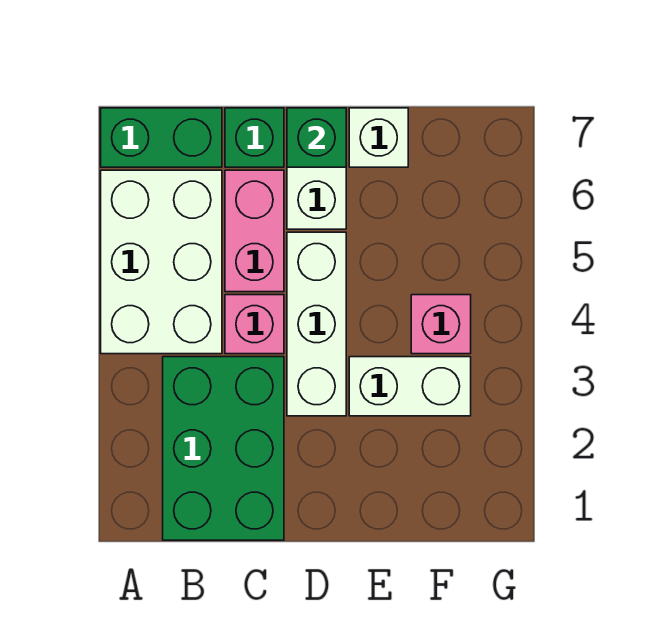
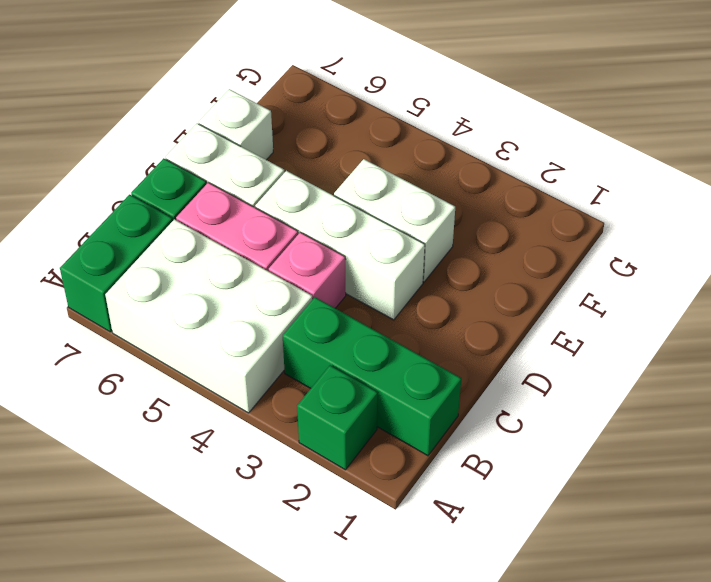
green brick B1:C3 level 1 -> green brick B1:B3 level 1
green brick D7 level 2 -> green brick A2 level 1
white brick E3:F3 level 1 -> white brick E3:E4 level 1
pink brick F4 level 1 -> none

